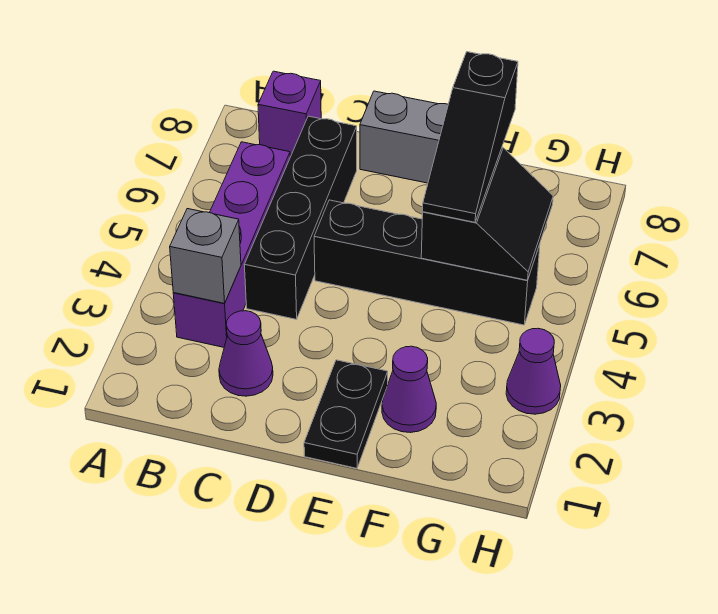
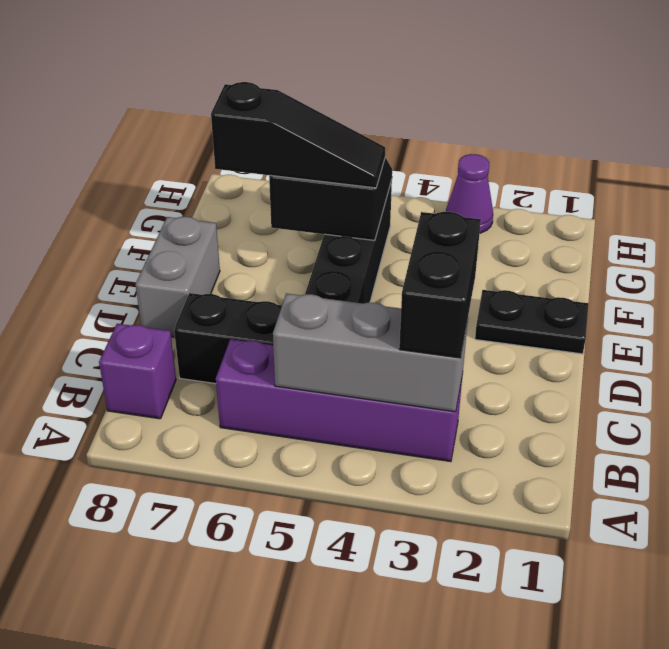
grey brick B3 level 2 -> grey brick B3:B5 level 2
none -> black brick B3:C3 level 3
purple cone C2 level 1 -> none
purple cone F2 level 1 -> none

